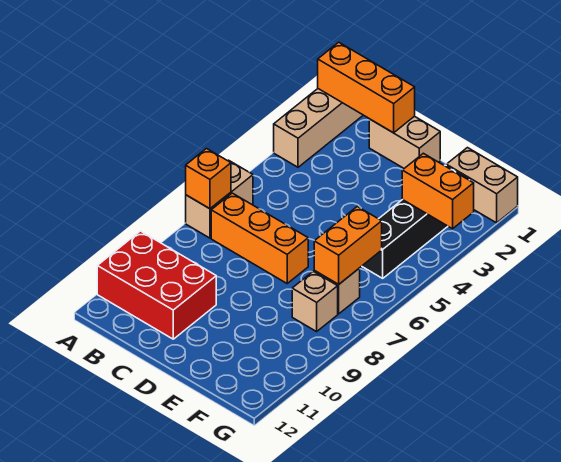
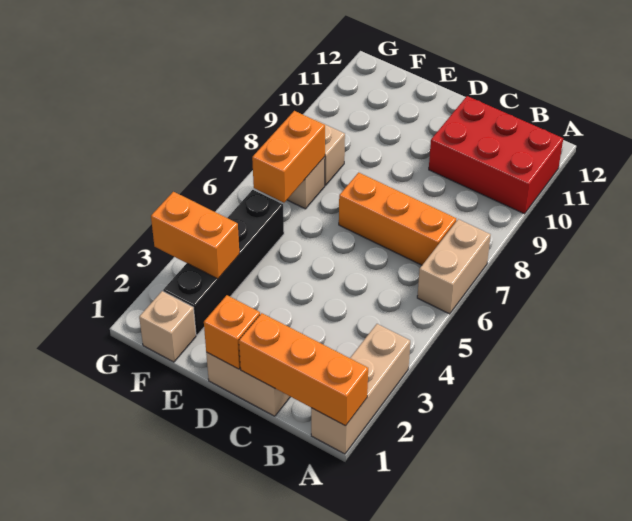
orange brick A7 level 2 -> orange brick D1 level 2
tan brick F1:G1 level 1 -> tan brick F1 level 1

